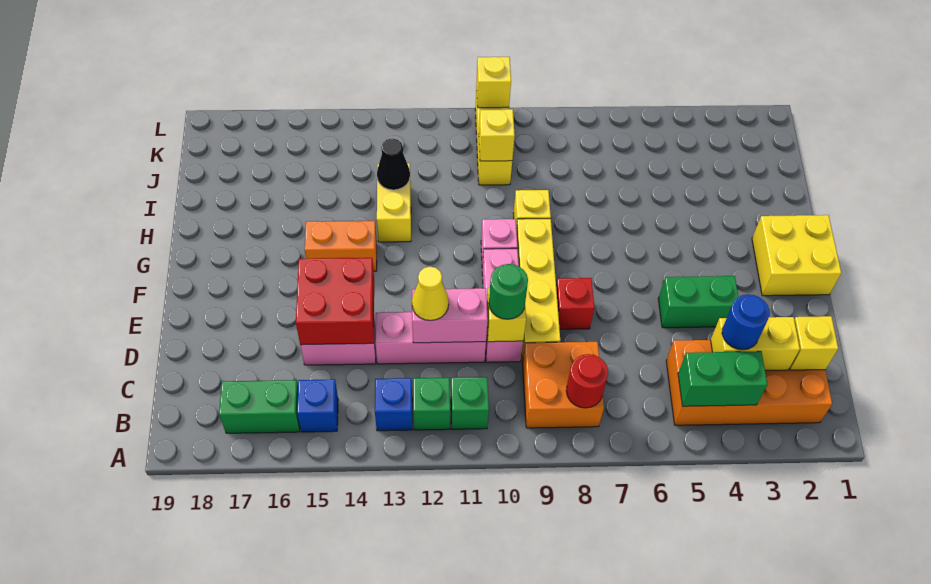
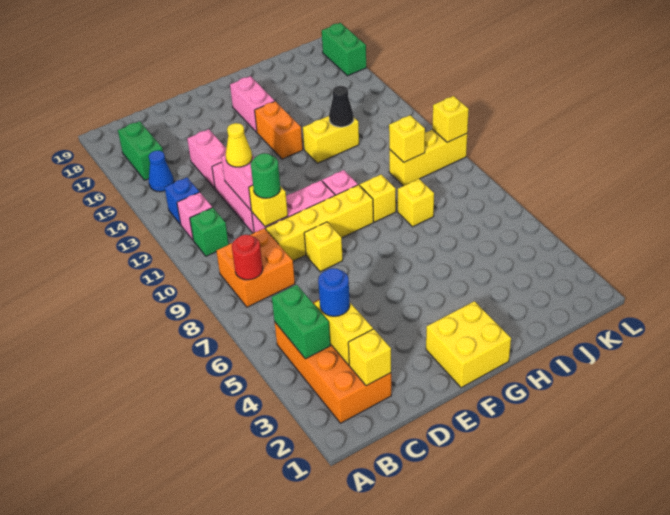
green brick B12 level 1 -> pink brick B12 level 1
blue brick B15 level 1 -> blue cone B15 level 1
red brick D14:E15 level 2 -> none
green brick E4:E5 level 1 -> green brick L17:L18 level 1
red brick E8 level 1 -> yellow brick E8 level 1
none -> pink brick G16:G17 level 1
none -> yellow brick I8 level 1

